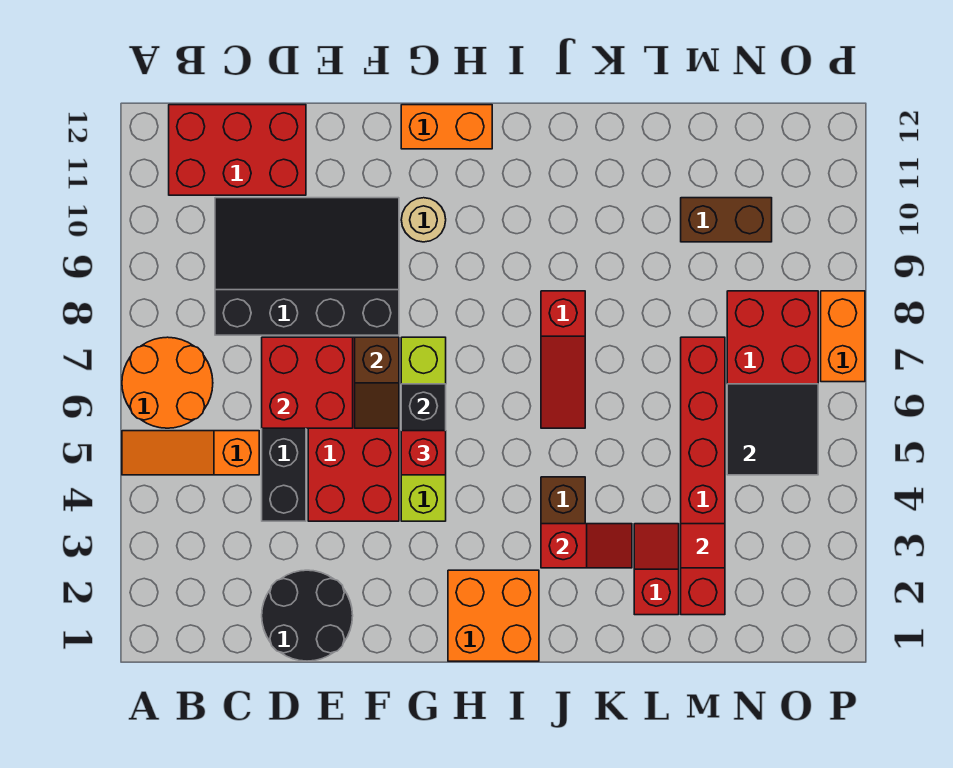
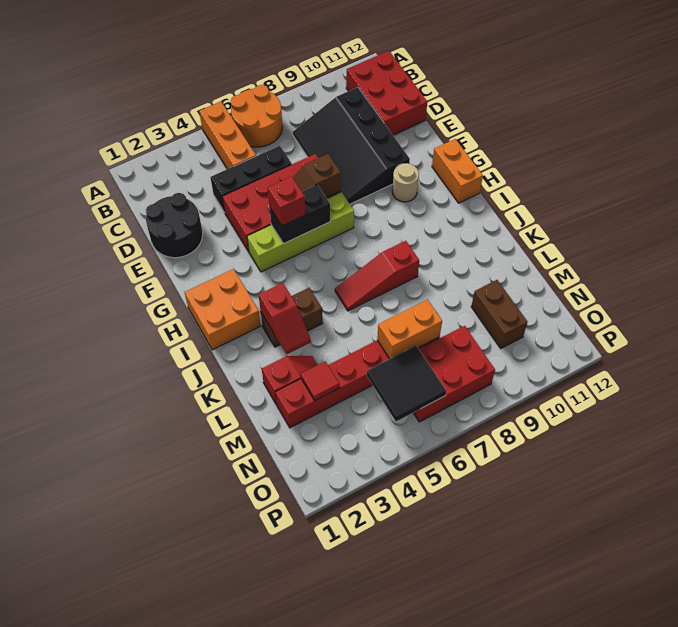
orange slope A5:C5 level 1 top C -> orange brick A5:C5 level 1
black slope C8:F10 level 1 top 8 -> black slope C8:F10 level 1 top 10
red brick D6:E7 level 2 -> none
orange brick P7:P8 level 1 -> orange brick M6:M7 level 2

